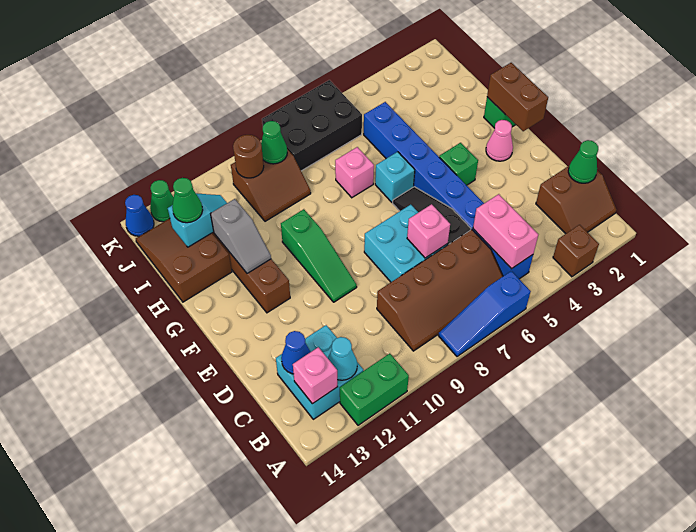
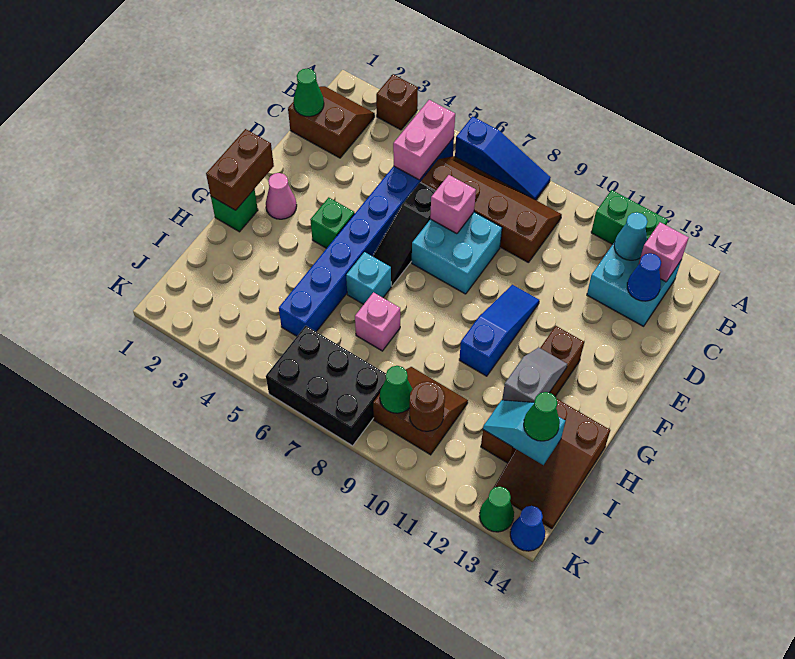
green slope E10:G10 level 1 top G -> blue slope E10:G10 level 1 top G

